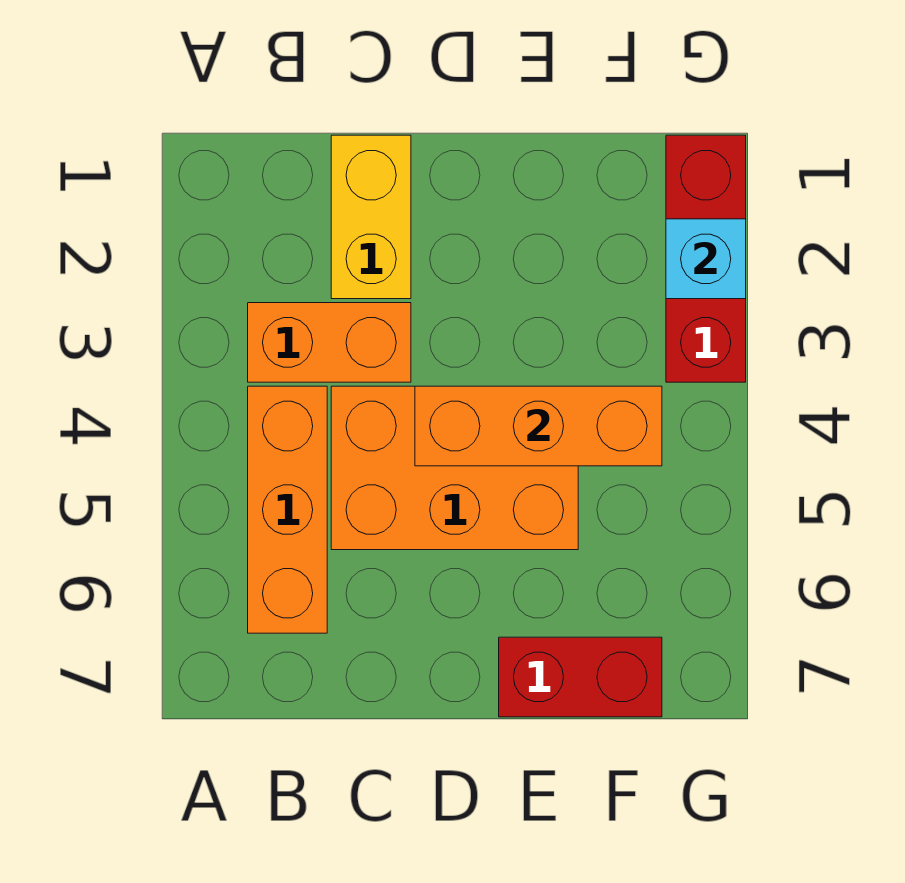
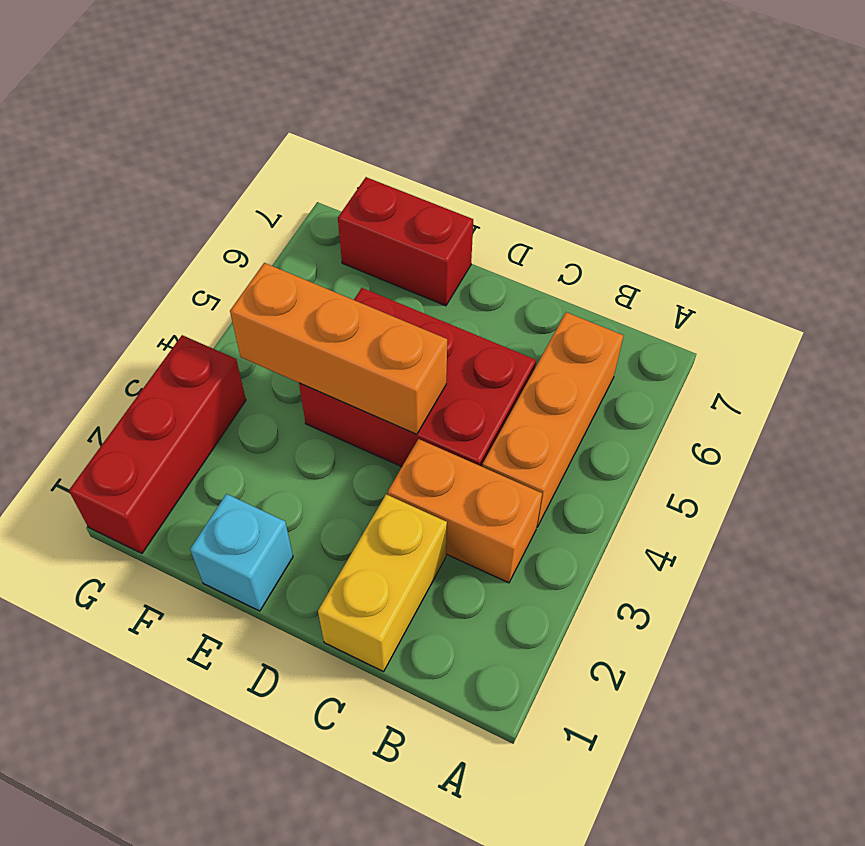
orange brick C4:E5 level 1 -> red brick C4:E5 level 1
cyan brick G2 level 2 -> cyan brick E1 level 1

